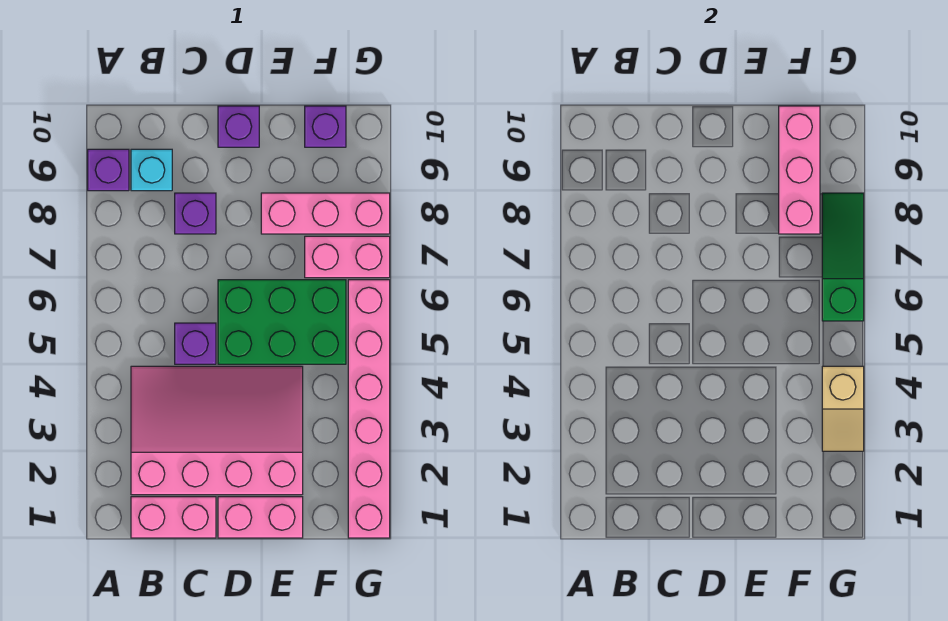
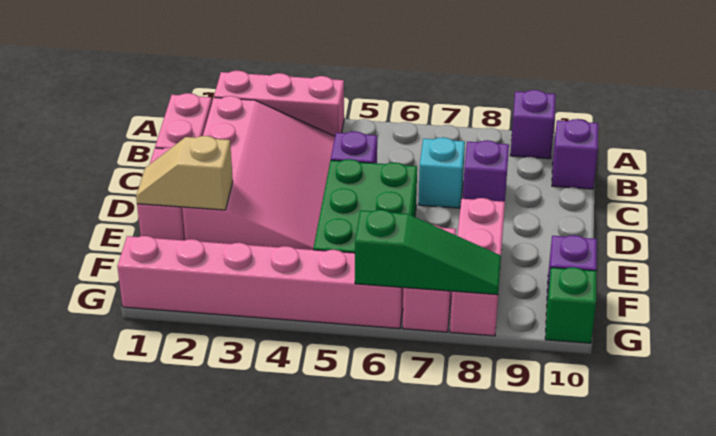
cyan brick B9 level 1 -> cyan brick C7 level 1
purple brick D10 level 1 -> purple brick B10 level 1
pink brick F8:F10 level 2 -> pink brick A2:A4 level 1
tan slope G3:G4 level 2 top 4 -> tan slope E1:E2 level 2 top 2
none -> green brick G10 level 1

